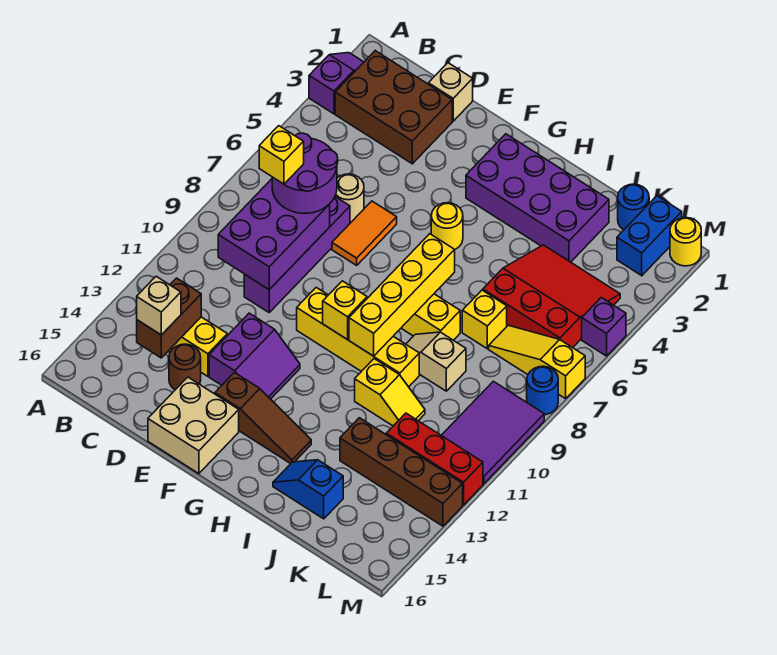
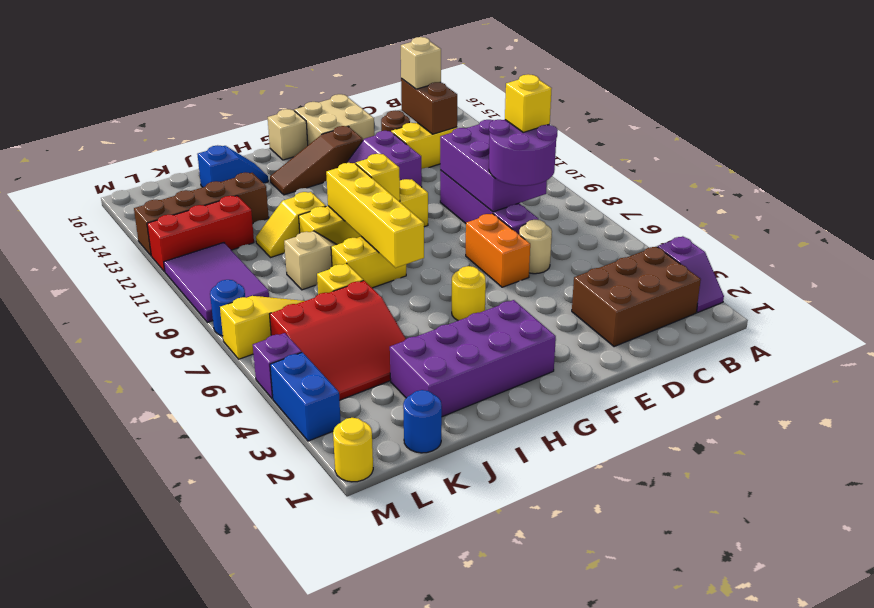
tan brick D1 level 1 -> tan brick G16 level 1
orange tile E6:E7 level 1 -> orange brick E6:E7 level 1
blue brick L1:L2 level 1 -> blue brick M3:M4 level 1

